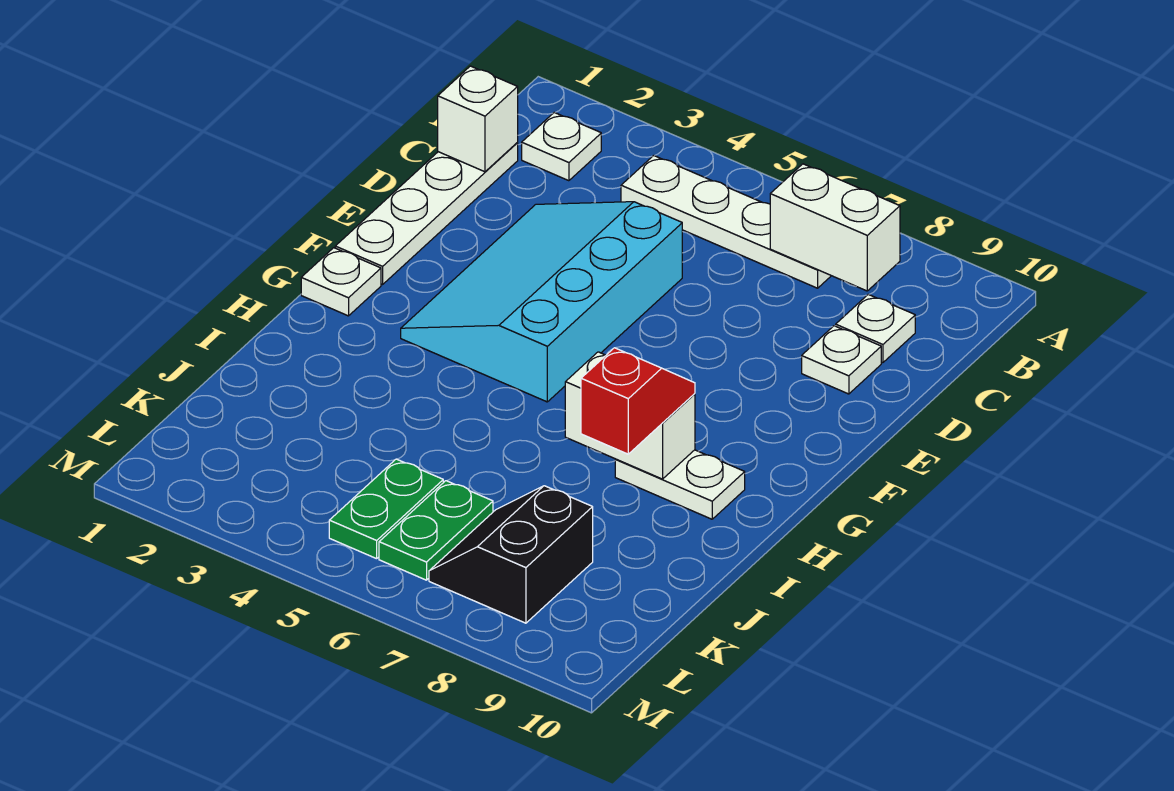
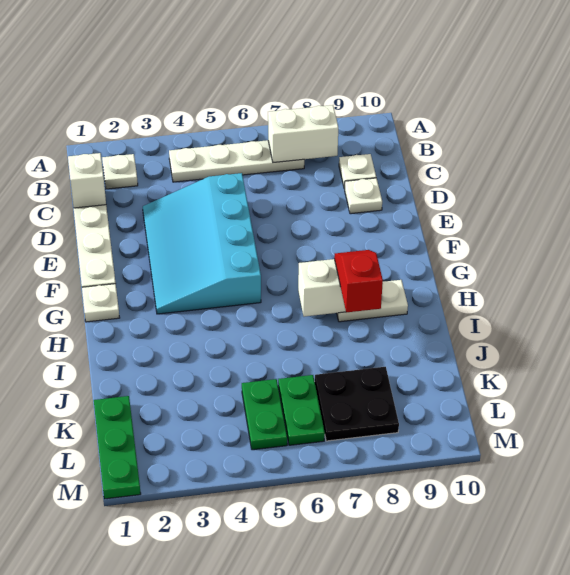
none -> green plate K1:M1 level 1
black slope K7:L8 level 1 top 8 -> black plate K7:L8 level 1

